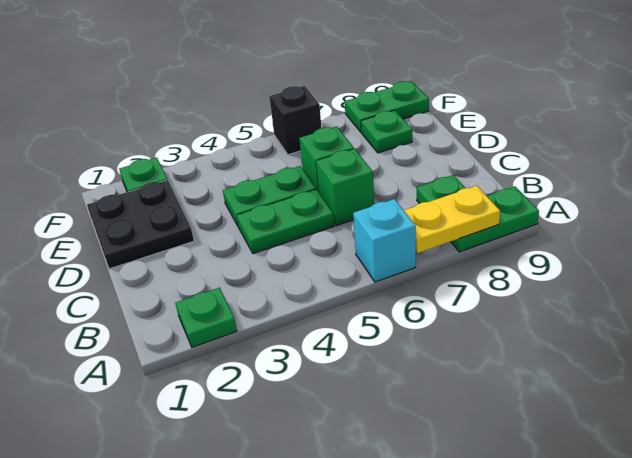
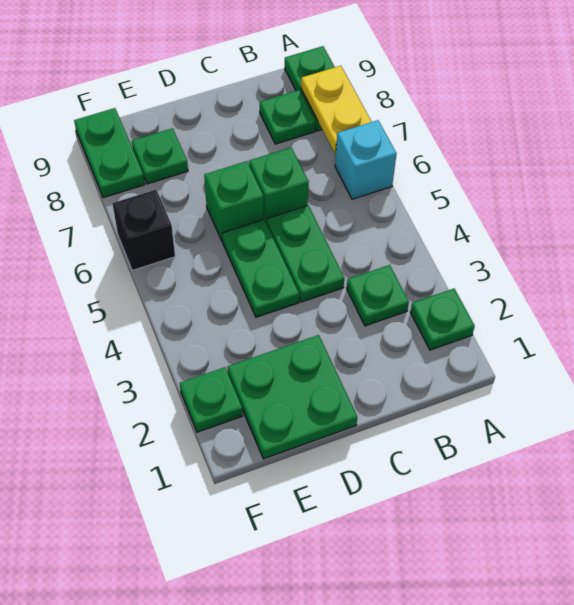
none -> green plate B3 level 1
black plate D1:E2 level 1 -> green plate D1:E2 level 1

